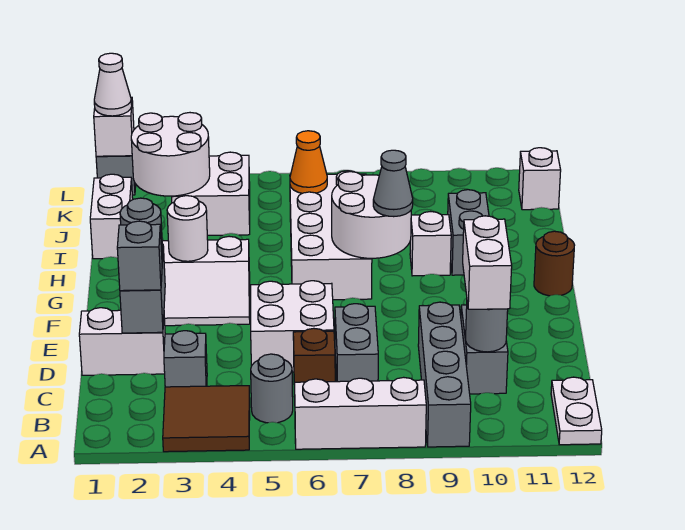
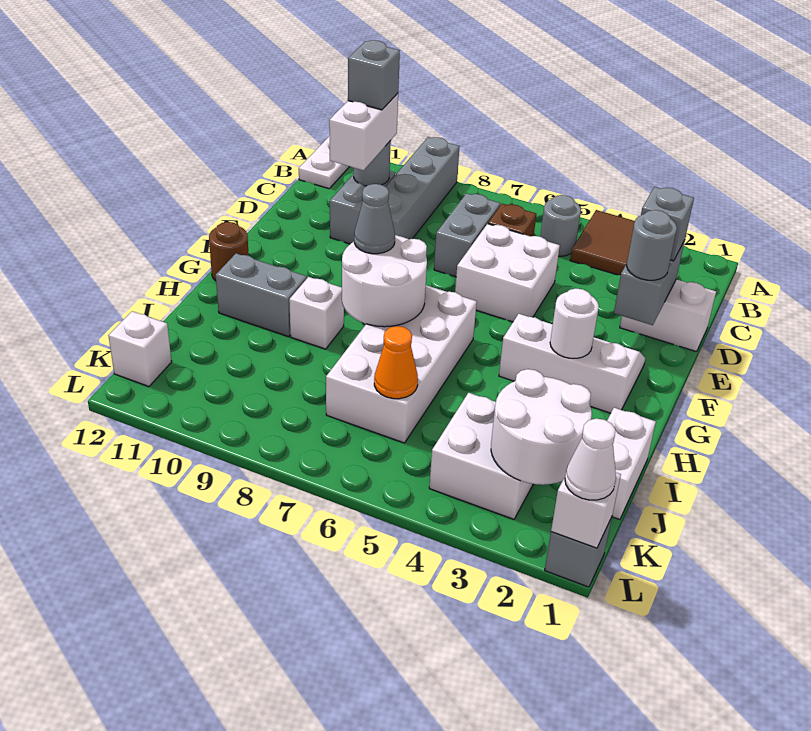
white brick A6:A8 level 1 -> none
grey brick C3 level 1 -> grey brick C10 level 4
grey brick H10:I10 level 1 -> grey brick H10:H11 level 1

